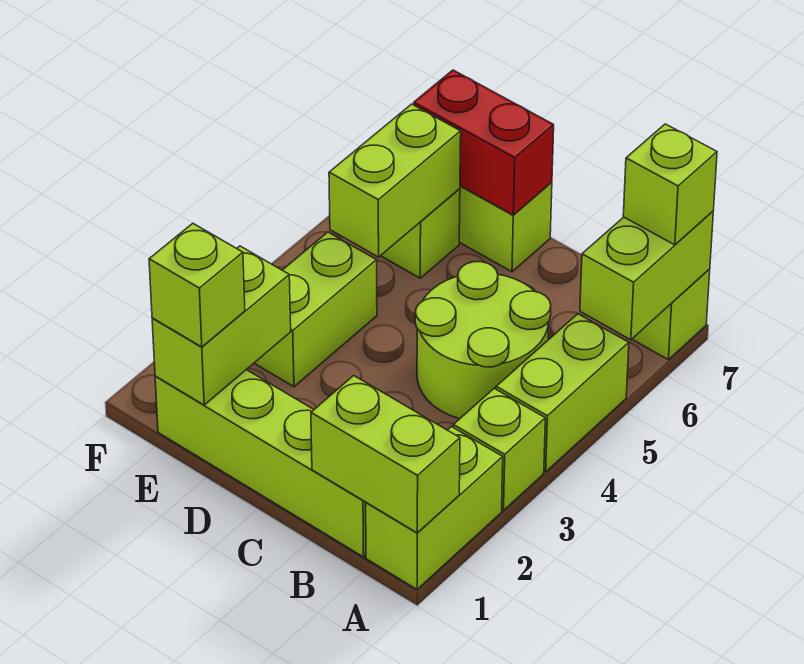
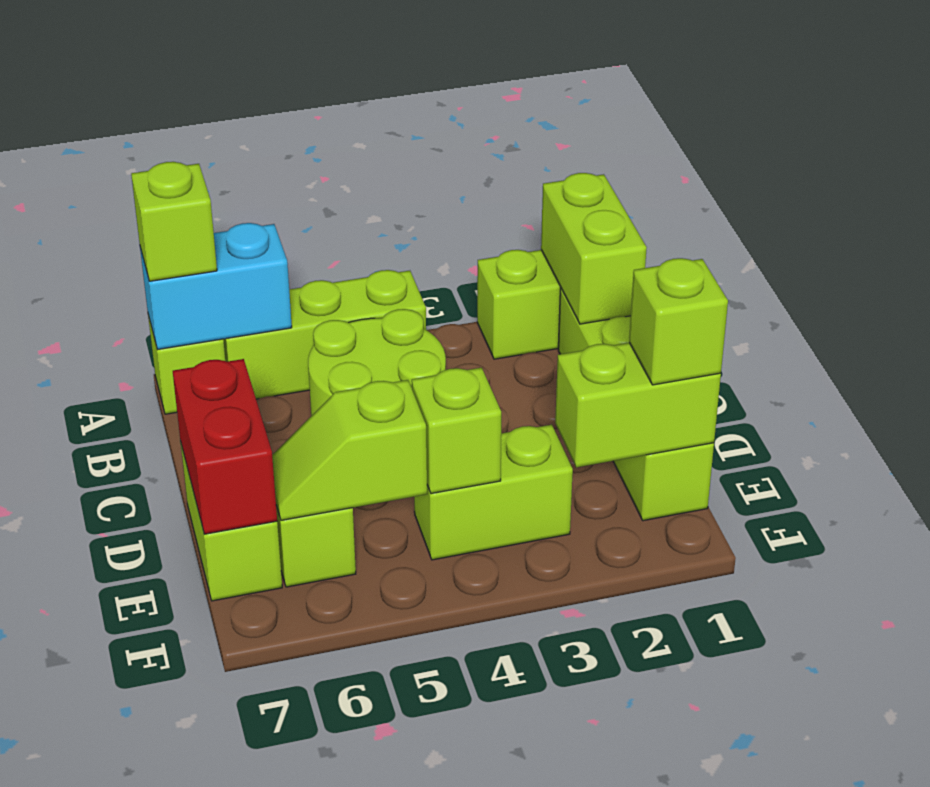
lime brick A3 level 1 -> lime brick E4 level 2
lime brick A4:A5 level 1 -> lime brick A4:A6 level 1
lime brick A6:A7 level 2 -> cyan brick A6:A7 level 2
lime brick E5:E6 level 2 -> lime slope E5:E6 level 2 top 5

